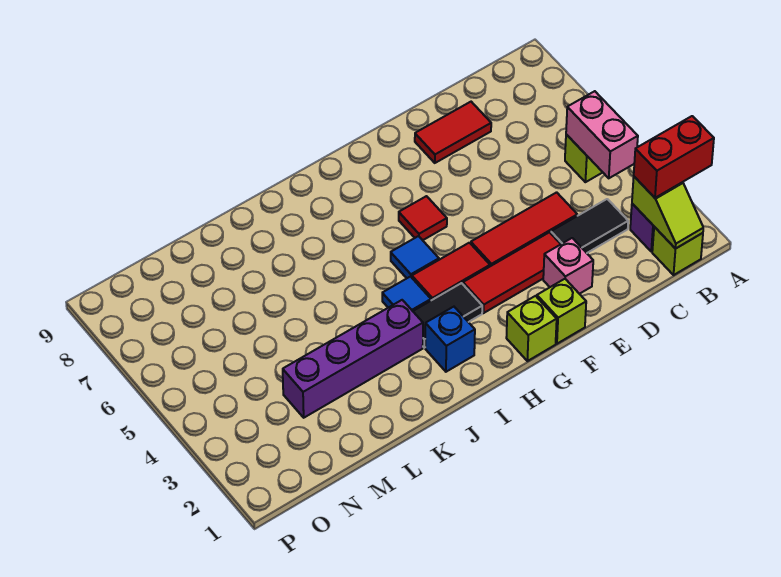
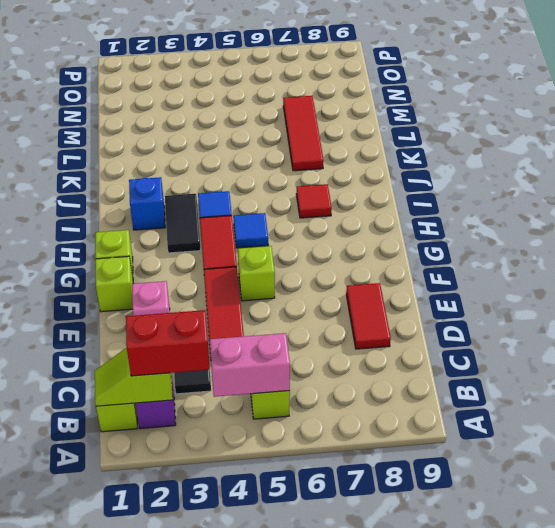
red brick A2:B2 level 3 -> red brick B2:B3 level 3
red tile E3:G3 level 1 -> red tile K7:M7 level 1
none -> lime brick F5 level 1
red tile G6 level 1 -> red tile I7 level 1
purple brick J3:M3 level 1 -> none

